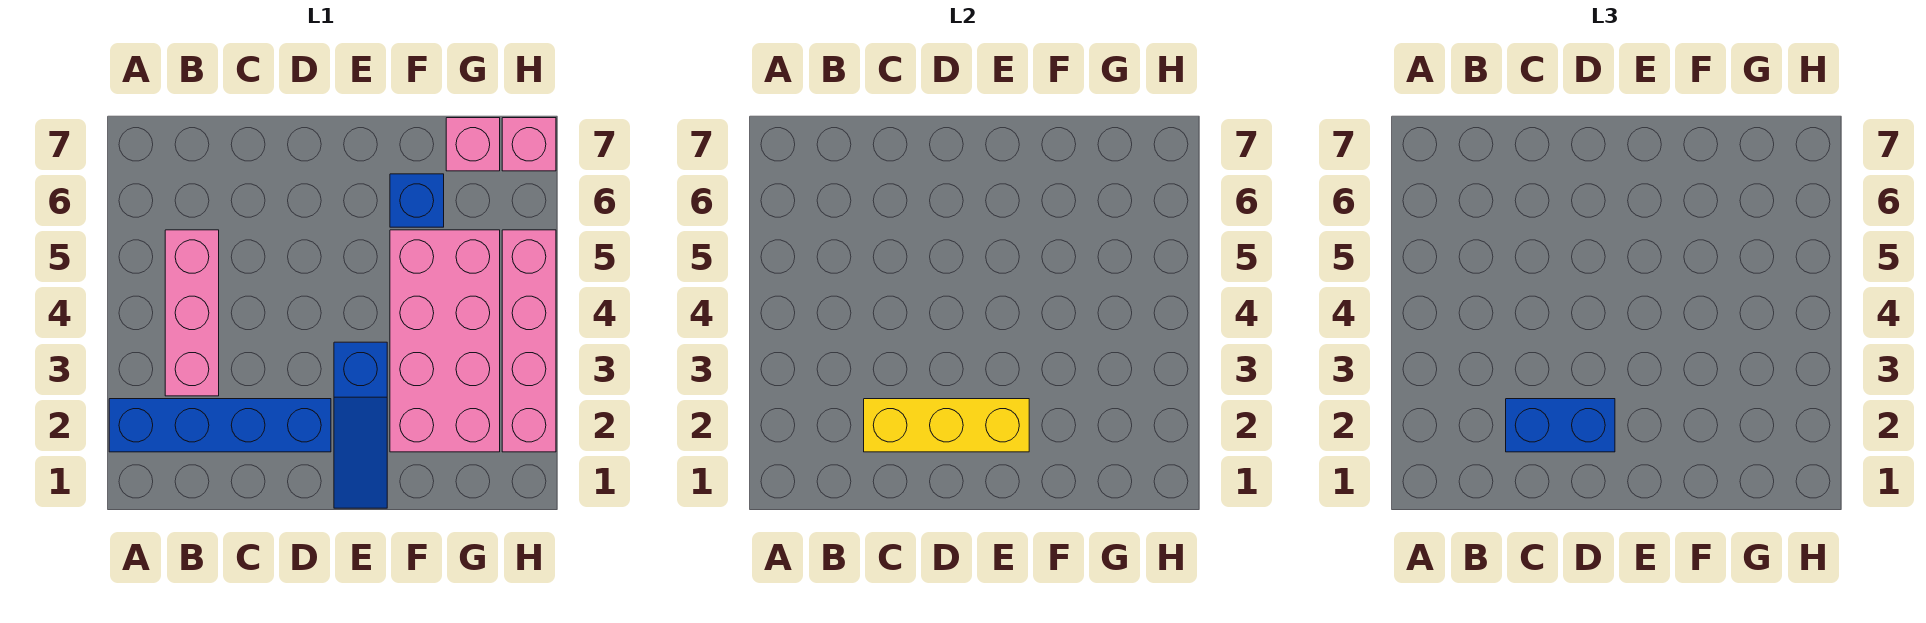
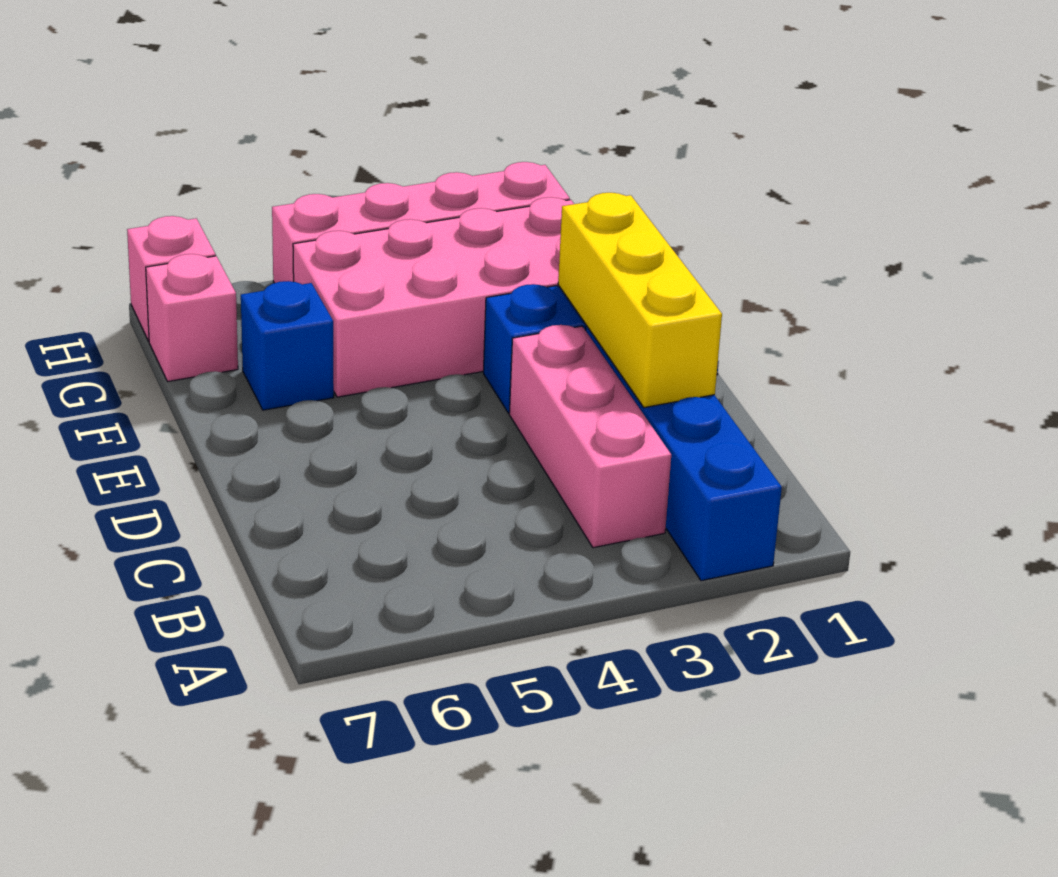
pink brick B3:B5 level 1 -> pink brick B3:D3 level 1
blue brick C2:D2 level 3 -> none

